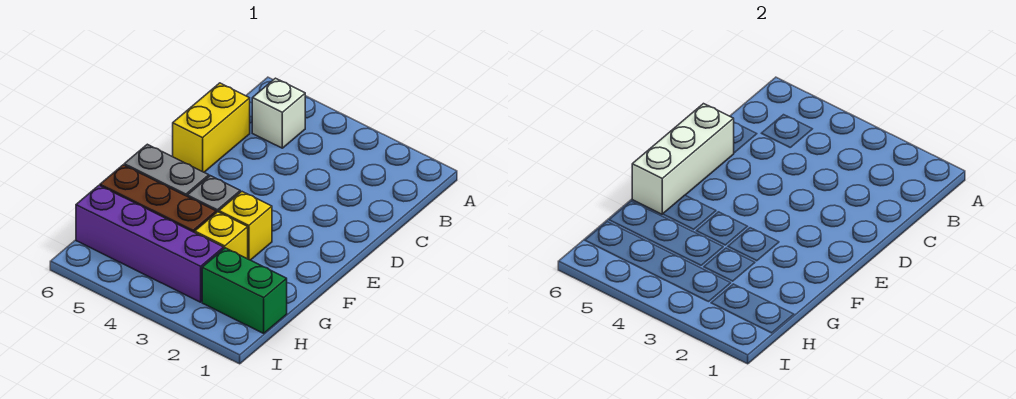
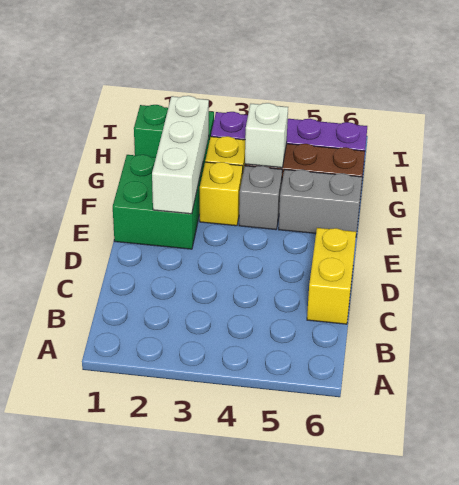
white brick B5 level 1 -> white brick G4 level 2
white brick D6:F6 level 2 -> white brick E2:G2 level 2
none -> green brick E1:F2 level 1

